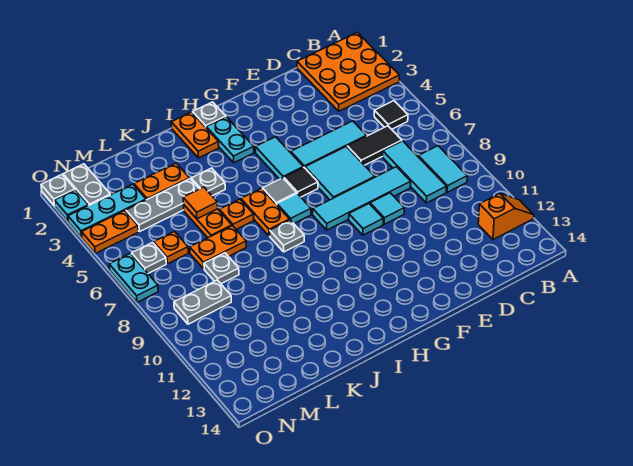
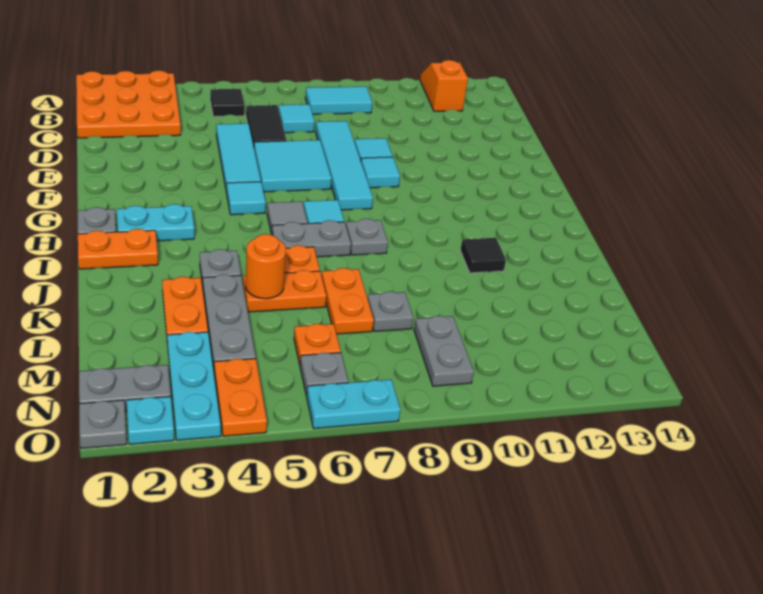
cyan tile C7:C9 level 1 -> cyan tile C7 level 1
cyan tile G4:G5 level 1 -> cyan tile G5 level 1
black tile G6 level 1 -> black tile J11 level 1
orange plate I6:I7 level 1 -> grey plate I6:I7 level 1
orange tile K5 level 2 -> orange round brick K5 level 2

